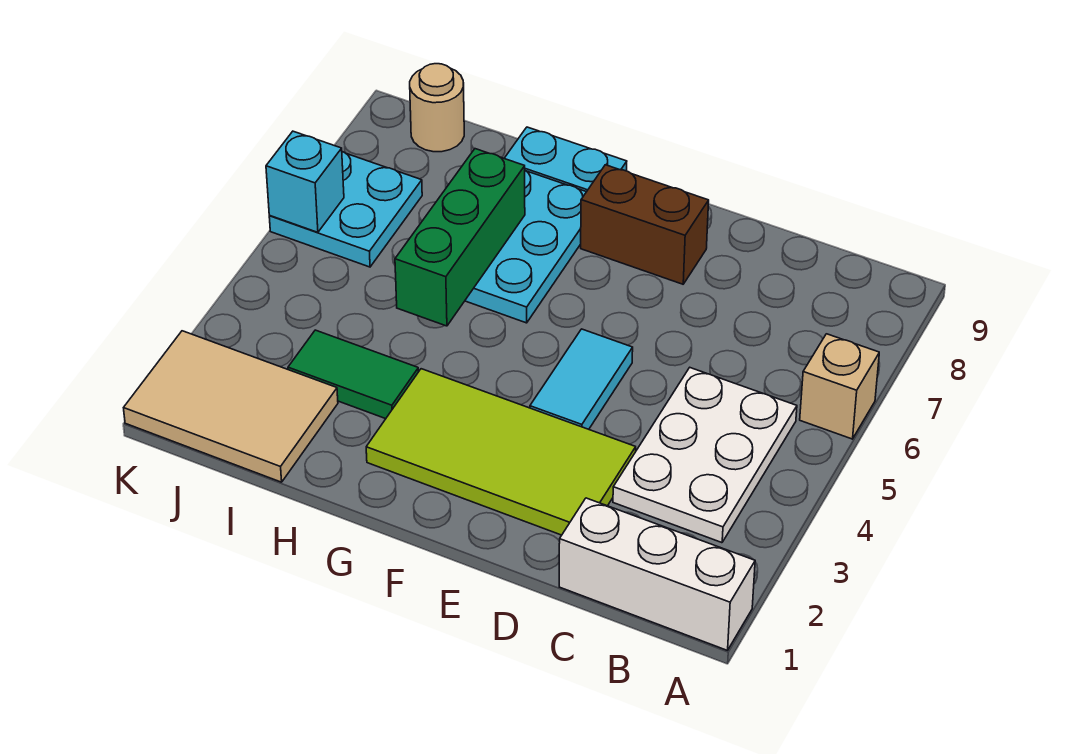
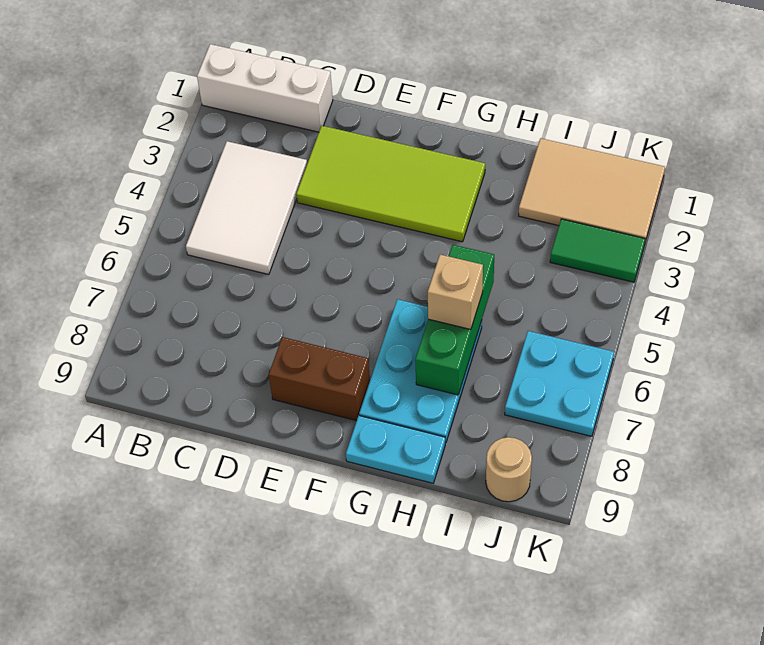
tan brick A6 level 1 -> tan brick H6 level 3
white plate B3:C5 level 1 -> white tile B3:C5 level 1
cyan tile E4:E5 level 1 -> none
green tile H3:I3 level 1 -> green tile J3:K3 level 1
cyan brick K6 level 2 -> none

